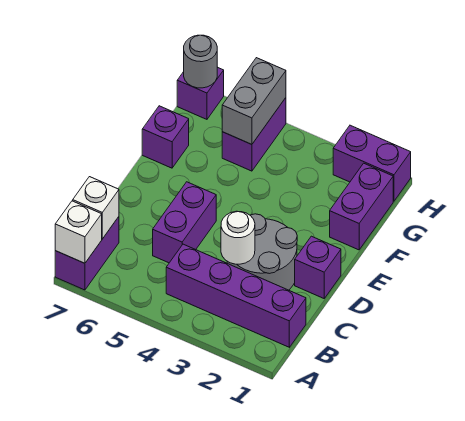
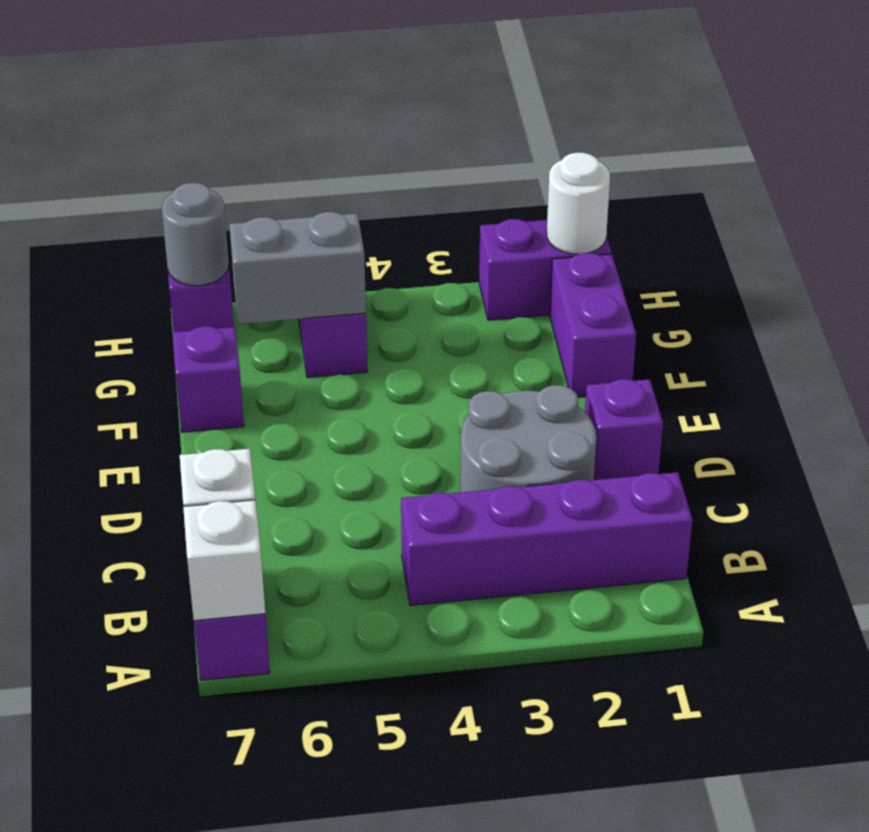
white round brick C3 level 2 -> white round brick H1 level 2
purple brick C5:D5 level 1 -> none
grey brick G5:H5 level 2 -> grey brick G5:G6 level 2

